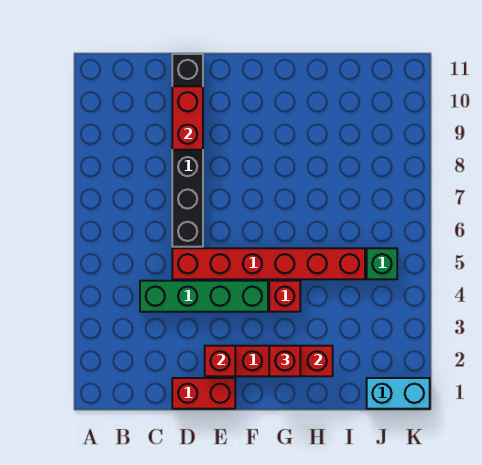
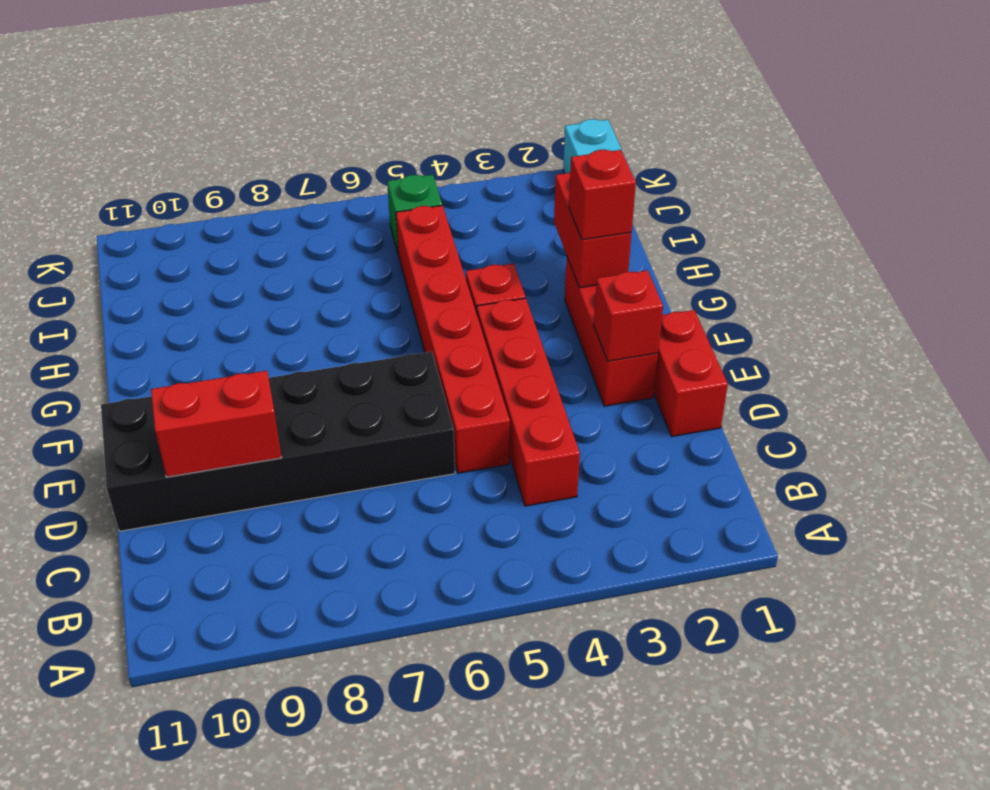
green brick C4:F4 level 1 -> red brick C4:F4 level 1
black brick D6:D11 level 1 -> black brick D6:E11 level 1

